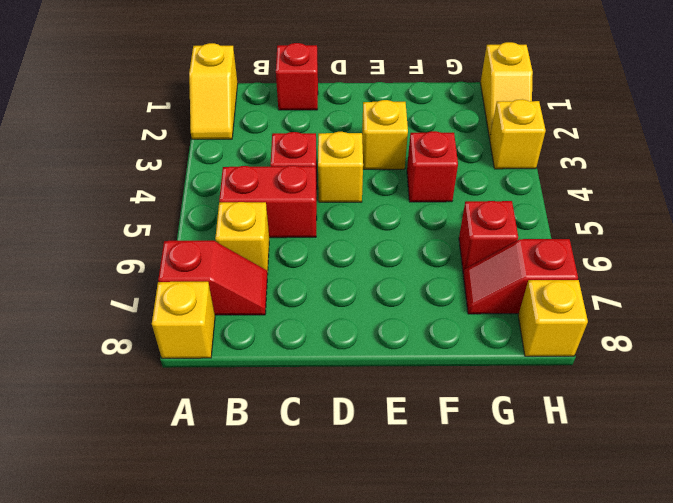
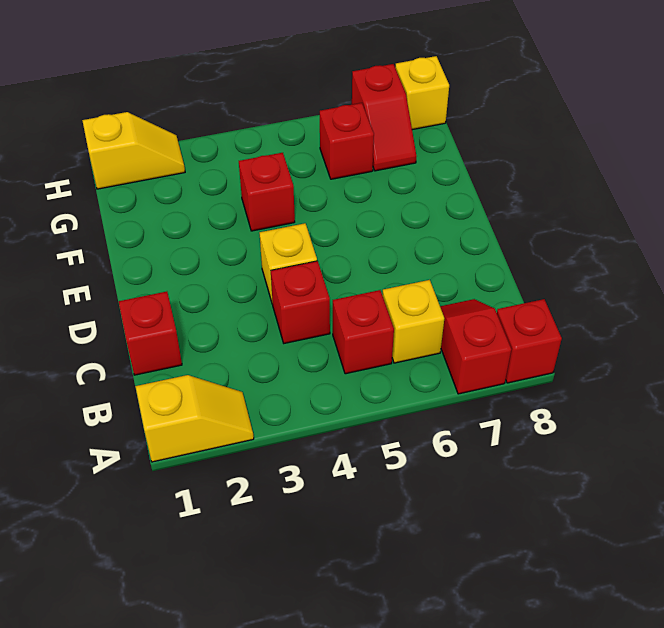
yellow brick A8 level 1 -> red brick A8 level 1
red brick B5:C5 level 1 -> red brick B5 level 1
yellow brick E3 level 1 -> none
yellow brick H3 level 1 -> none

